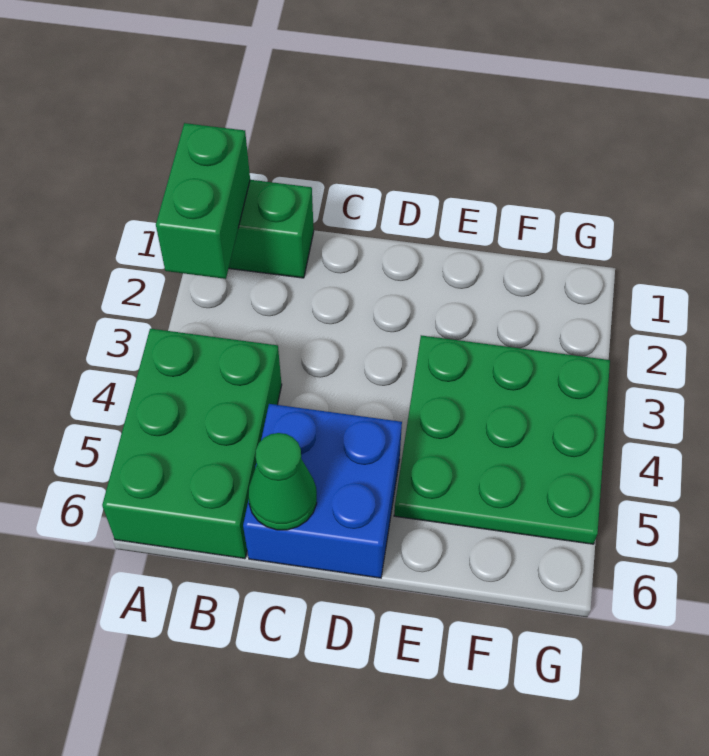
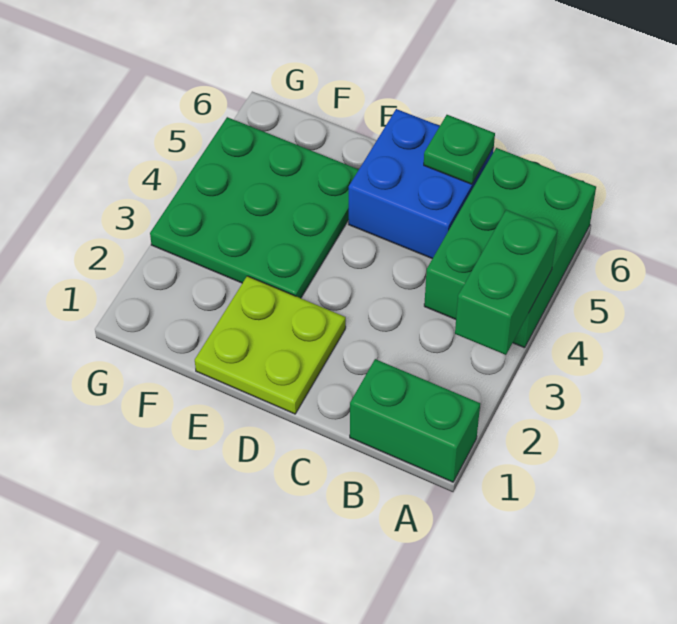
green brick A1:A2 level 2 -> green brick A3:A4 level 2
green cone C6 level 2 -> green plate C6 level 2
none -> lime plate D1:E2 level 1

